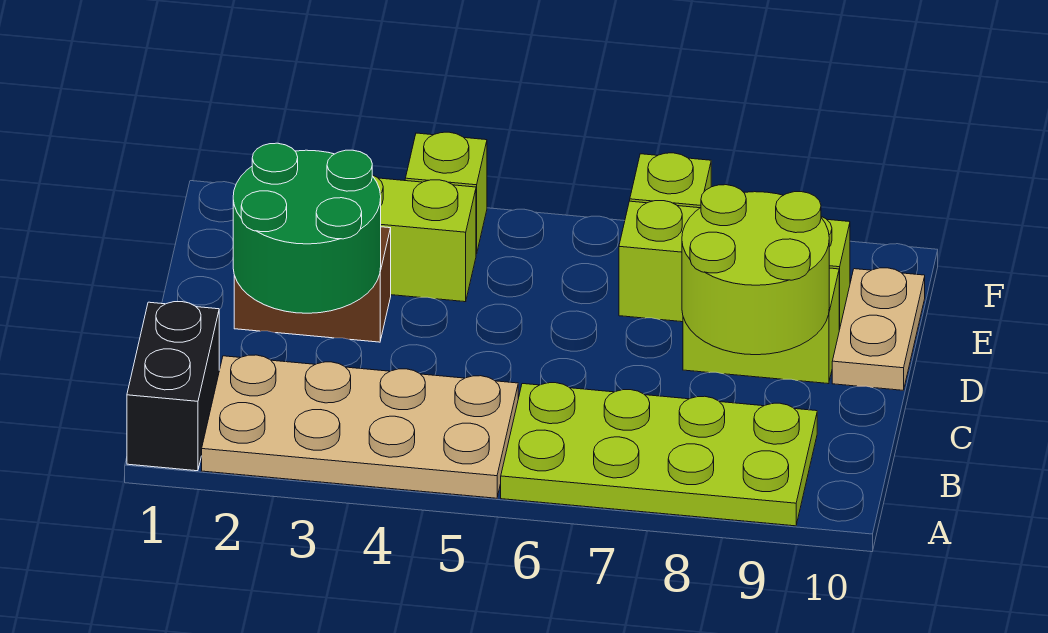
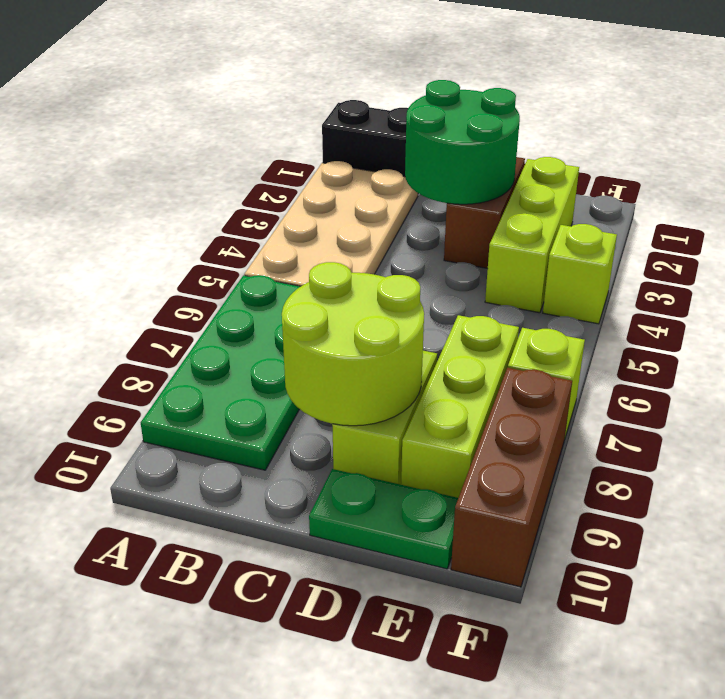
lime plate A6:B9 level 1 -> green plate A6:B9 level 1
tan plate D10:E10 level 1 -> green plate D10:E10 level 1
none -> brown brick F8:F10 level 1

